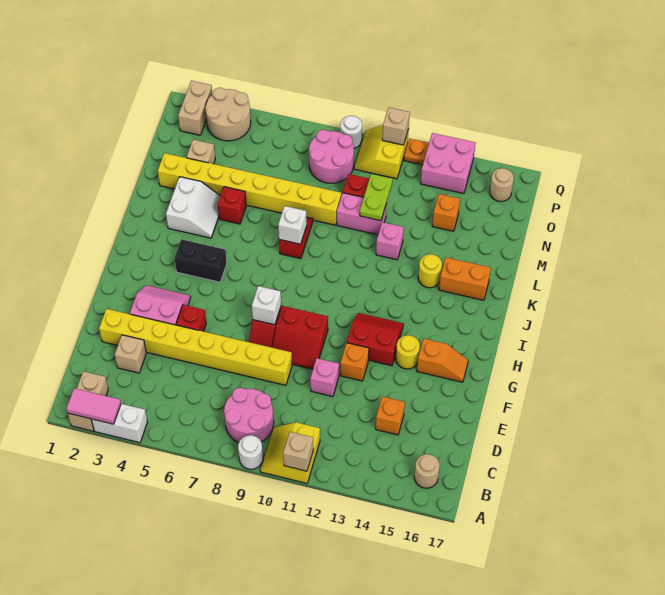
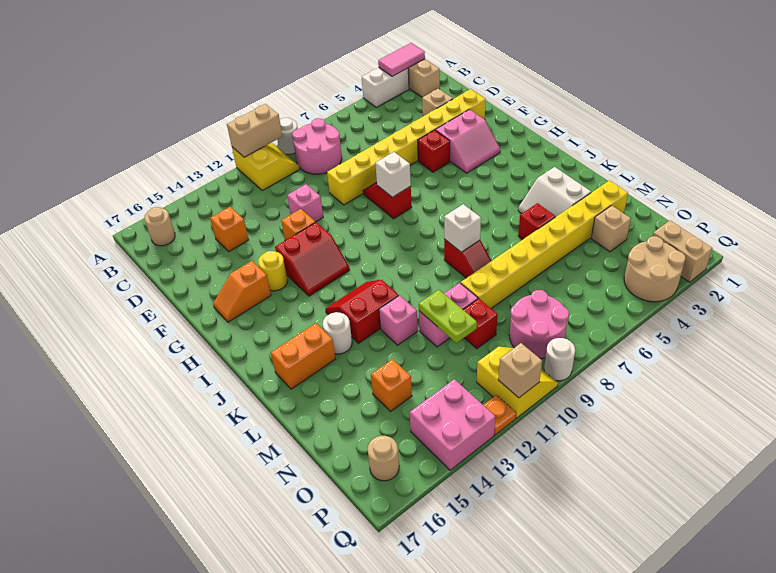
tan brick A11 level 2 -> tan brick A10:A11 level 2
red slope F9:G10 level 1 top G -> red slope J12:K13 level 1 top K
black brick I4:I5 level 1 -> none
yellow round brick K14 level 1 -> white round brick K14 level 1

